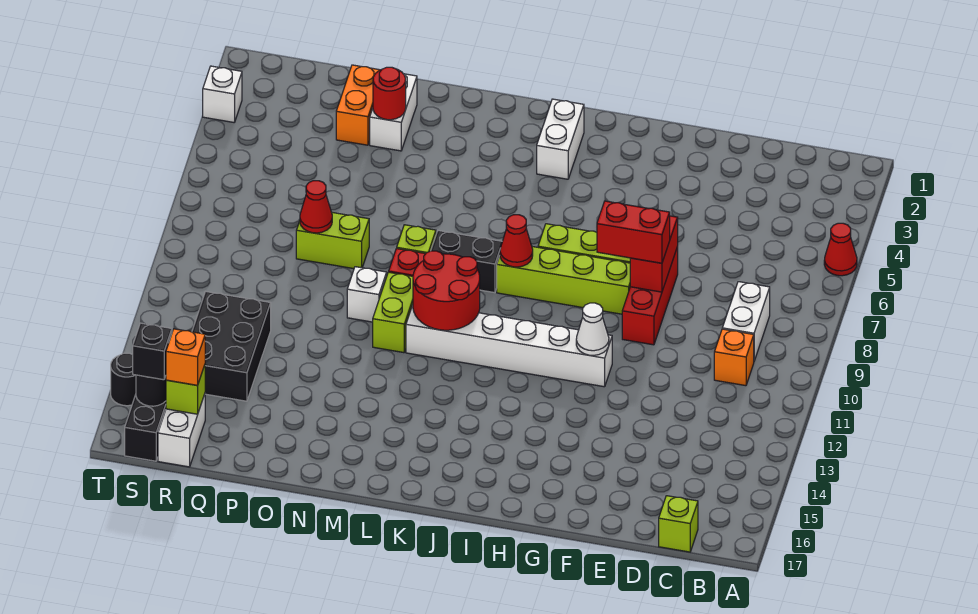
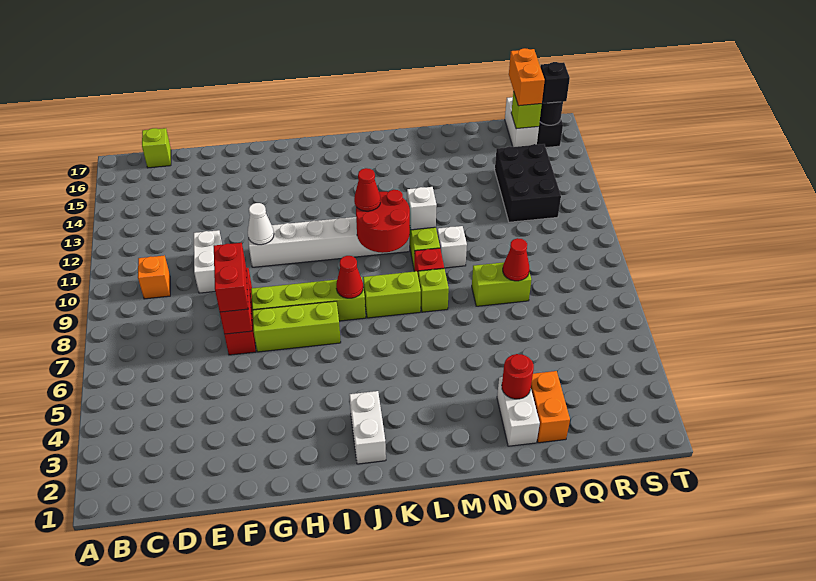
red cone A5 level 1 -> red cone K11 level 3
white brick C8:C9 level 1 -> white brick E10:E11 level 1
red brick F8:G8 level 3 -> red brick F7:F8 level 3
black brick K8:L8 level 1 -> lime brick K8:L8 level 1
orange brick R16 level 3 -> orange brick R16:R17 level 3
white brick T3 level 1 -> white brick M11 level 2
black round brick T15 level 1 -> none

